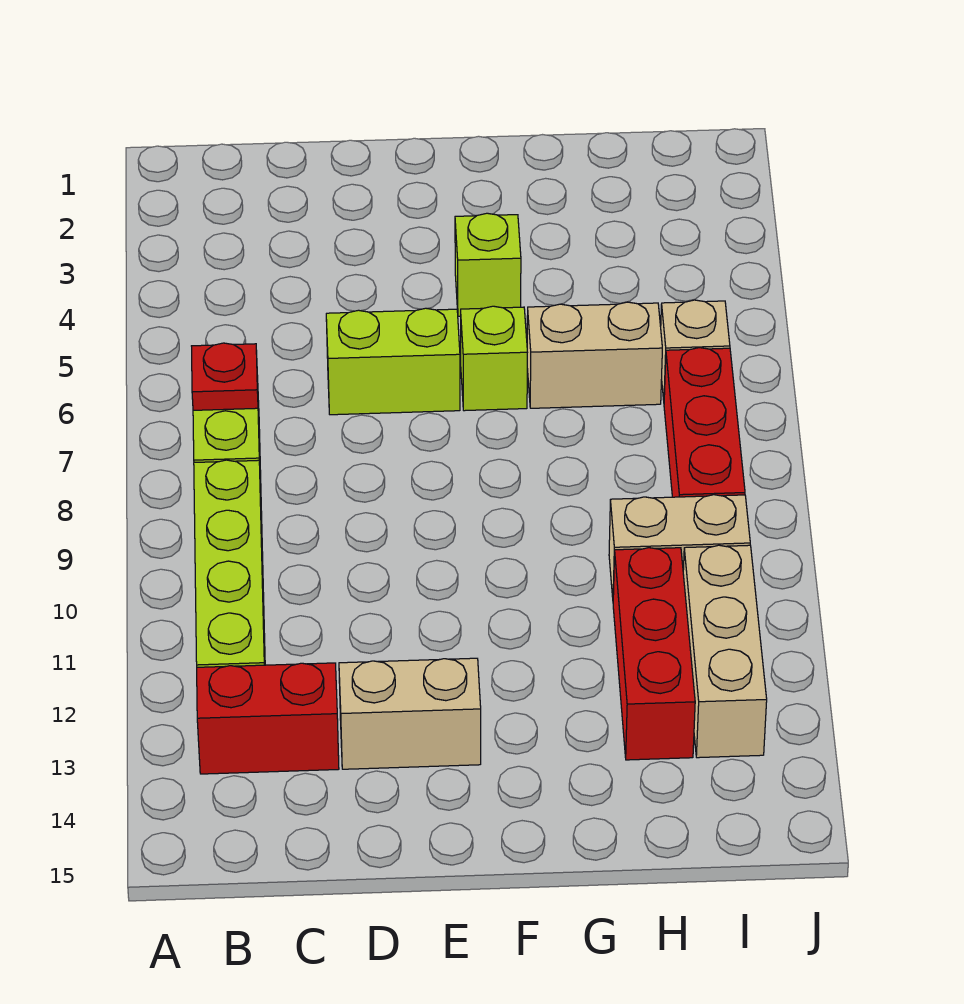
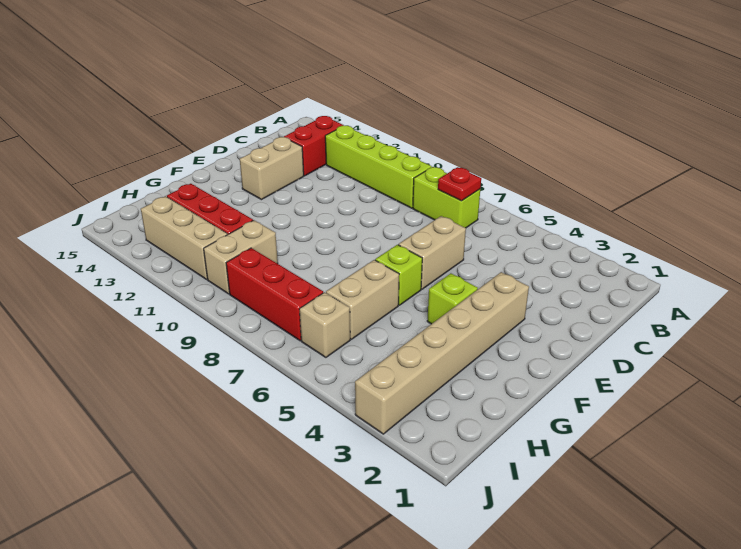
lime brick D6:E6 level 1 -> tan brick D6:E6 level 1
none -> tan brick E3:J3 level 1

